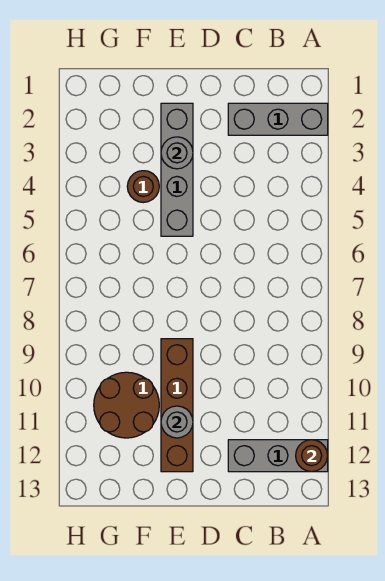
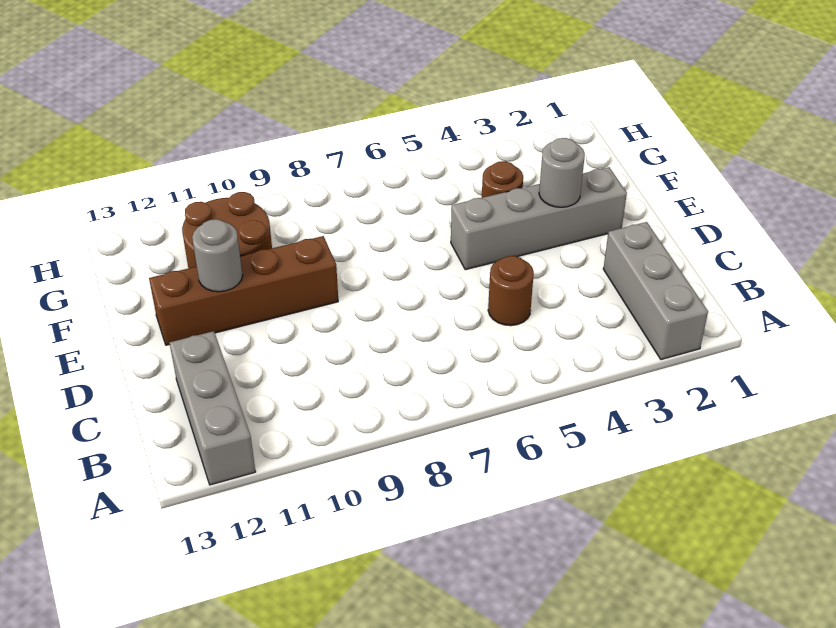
brown round brick A12 level 2 -> brown round brick C5 level 1

